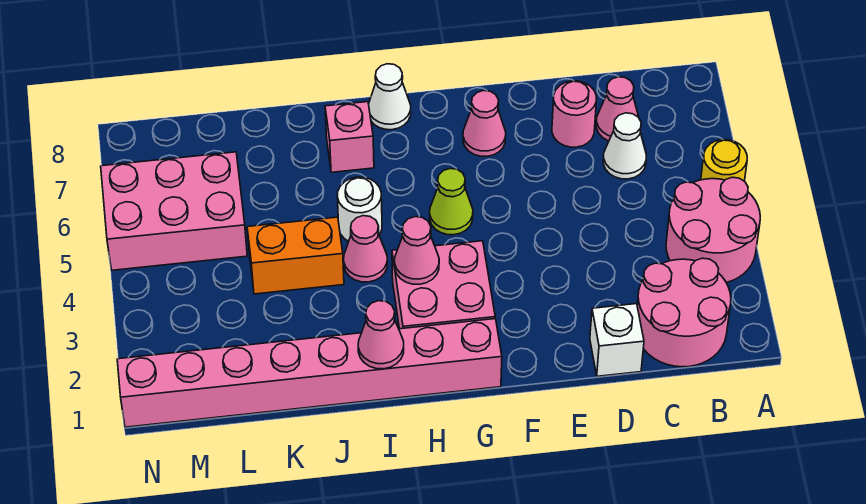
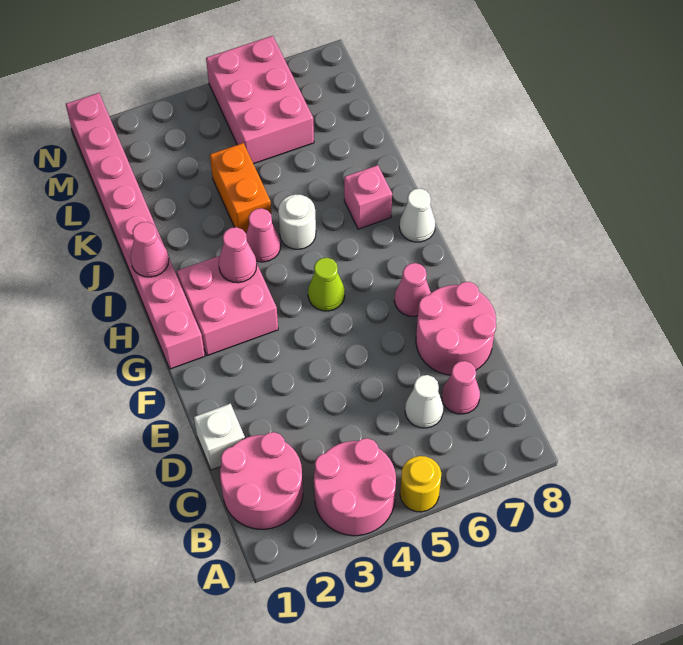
pink round brick D7 level 1 -> pink round brick D7:E8 level 1

